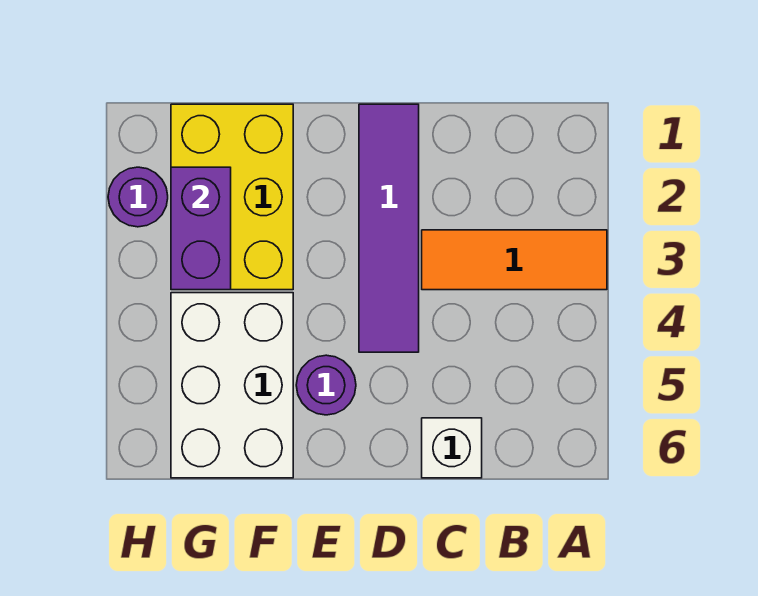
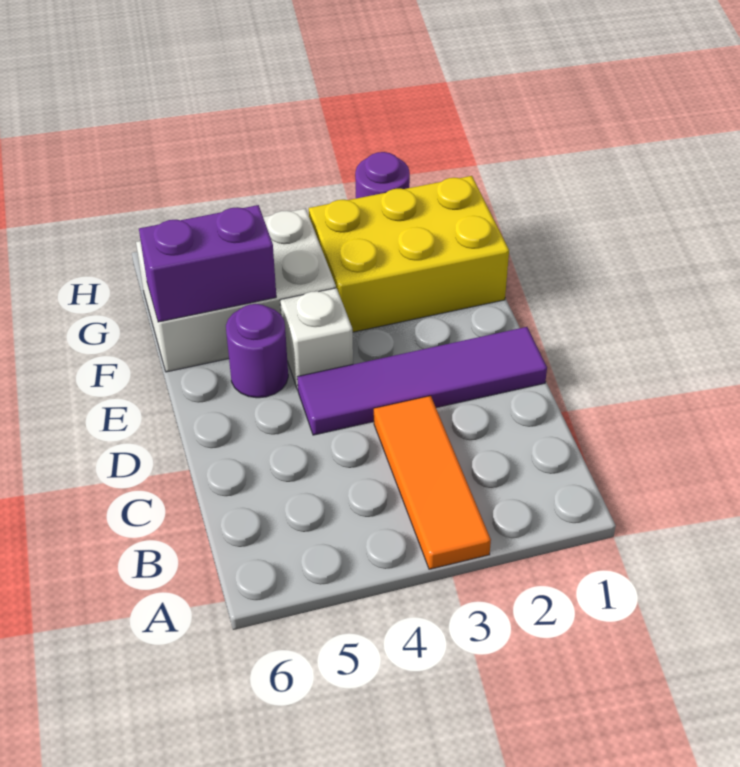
white brick C6 level 1 -> white brick E4 level 1
purple brick G2:G3 level 2 -> purple brick F5:F6 level 2

